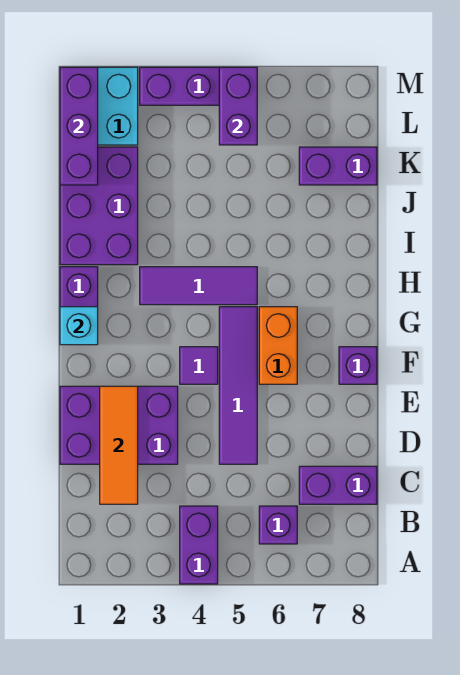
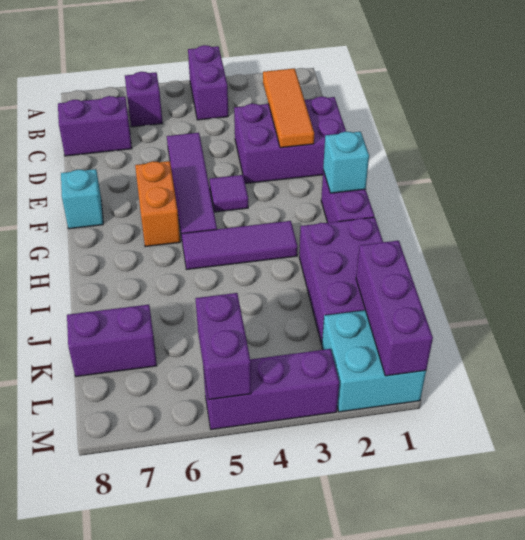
purple brick F8 level 1 -> cyan brick F8 level 1

